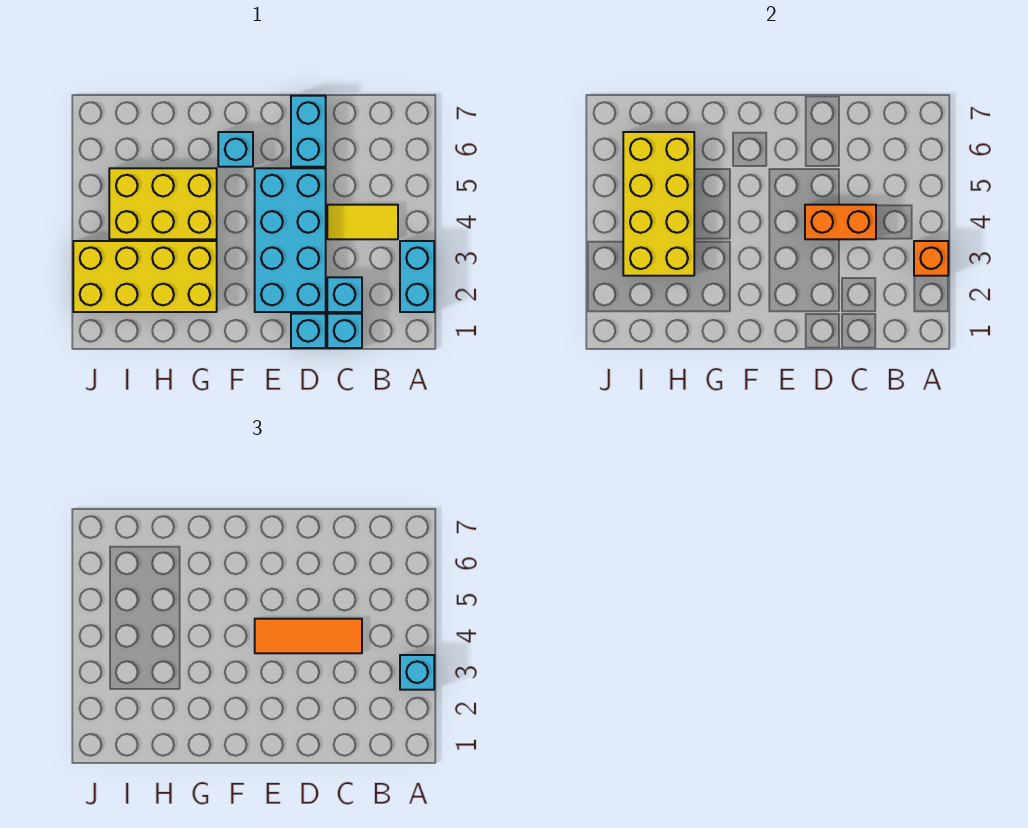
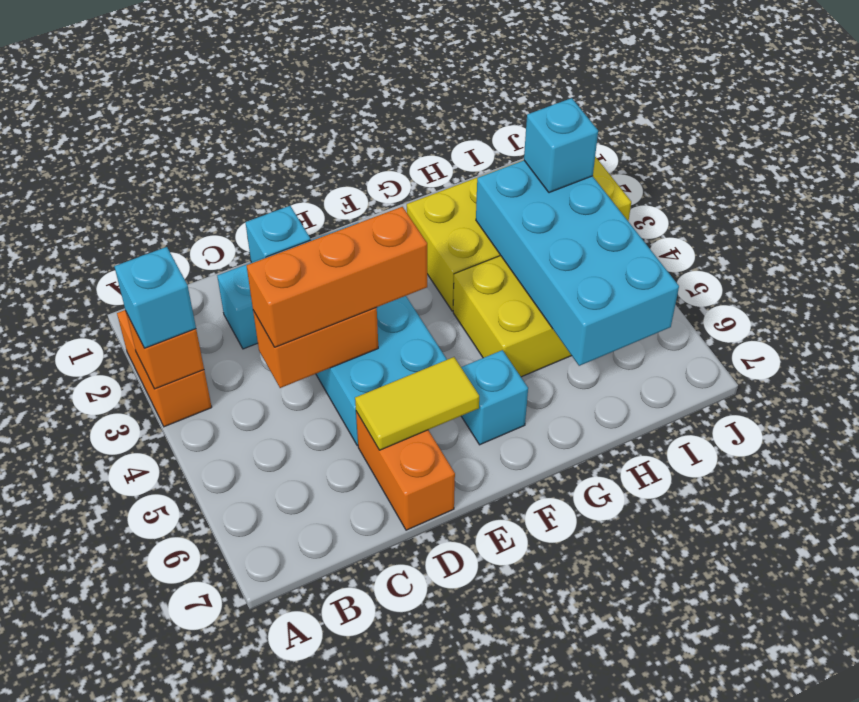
cyan brick A2:A3 level 1 -> orange brick A2:A3 level 1
yellow tile B4:C4 level 1 -> yellow tile D6:E6 level 2
cyan brick C1 level 1 -> cyan brick I3 level 3
orange tile C4:E4 level 3 -> orange brick C4:E4 level 3
cyan brick D6:D7 level 1 -> orange brick D6:D7 level 1
yellow brick H3:I6 level 2 -> cyan brick H3:I6 level 2

